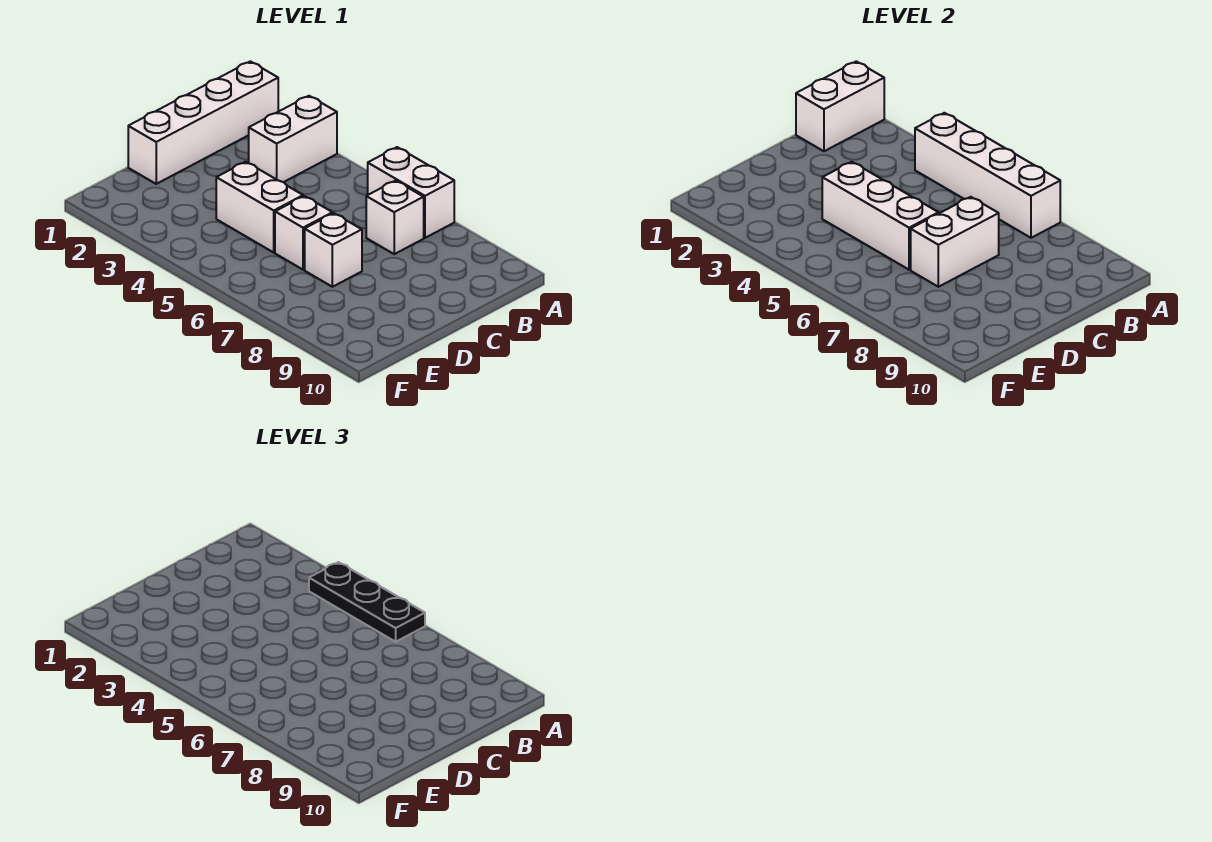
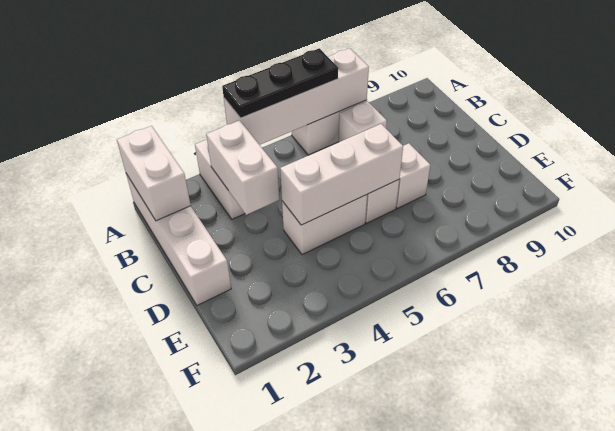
white brick C7:D7 level 2 -> white brick B3:C3 level 2

